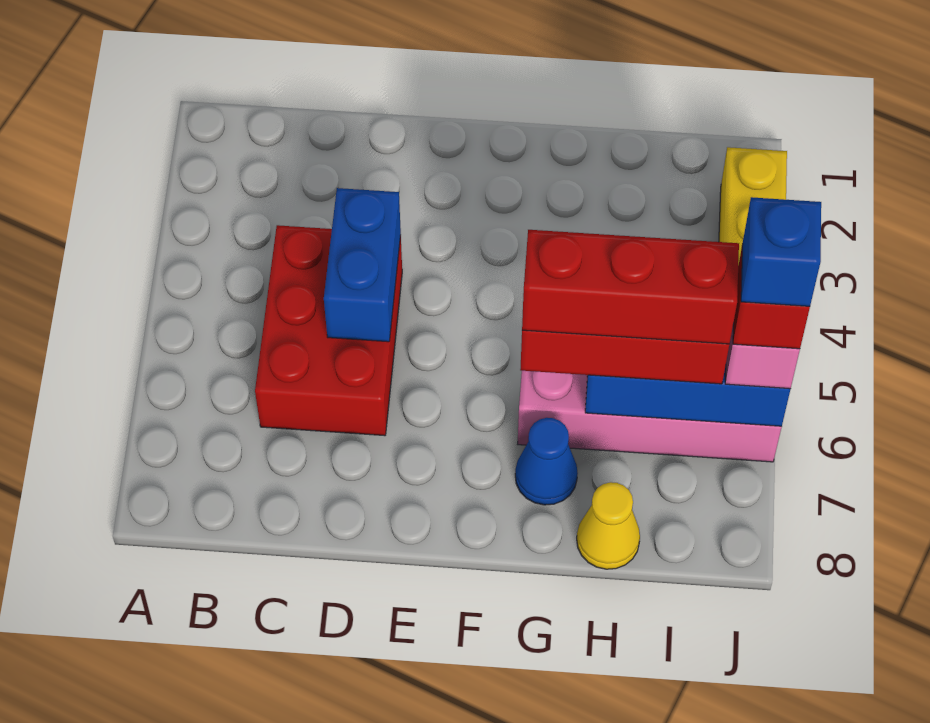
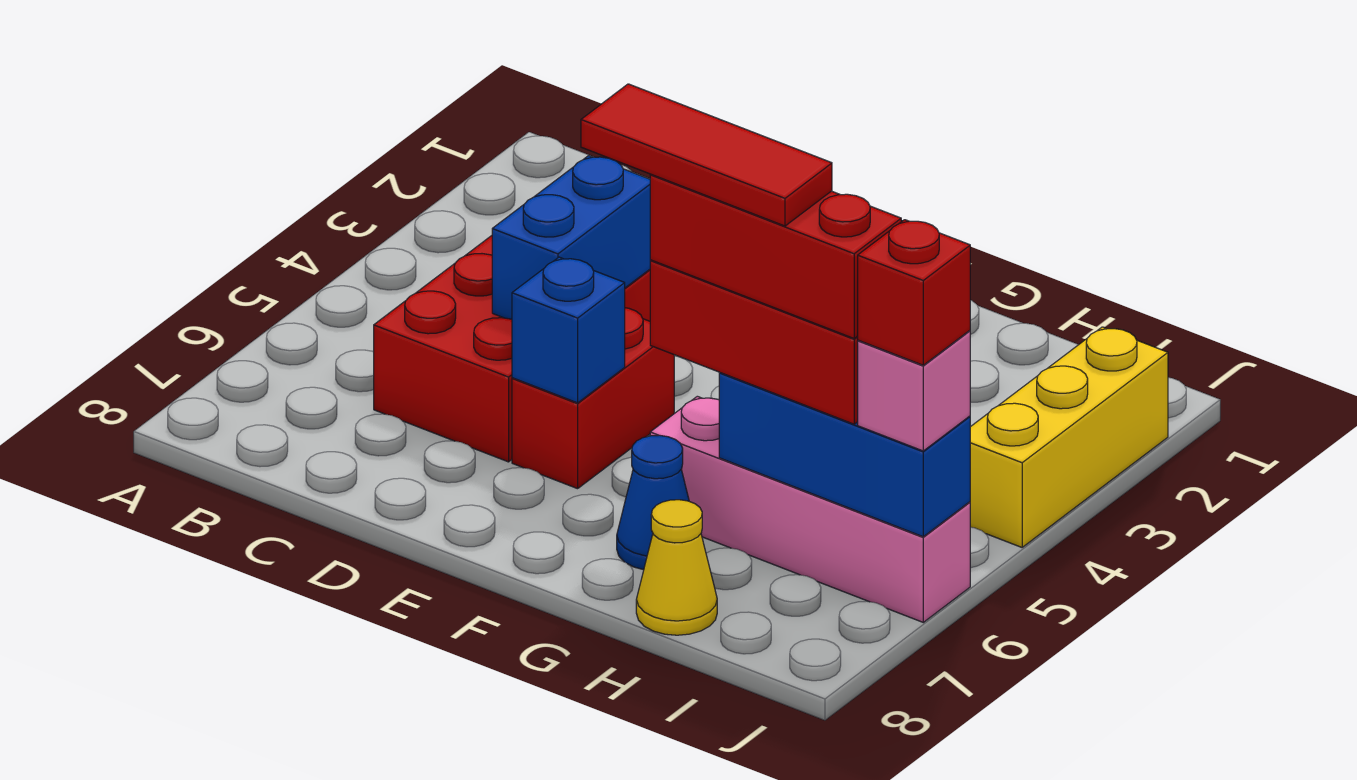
none -> red brick E5:E6 level 1
none -> red tile F6:H6 level 5
blue brick J6 level 5 -> blue brick E6 level 2

